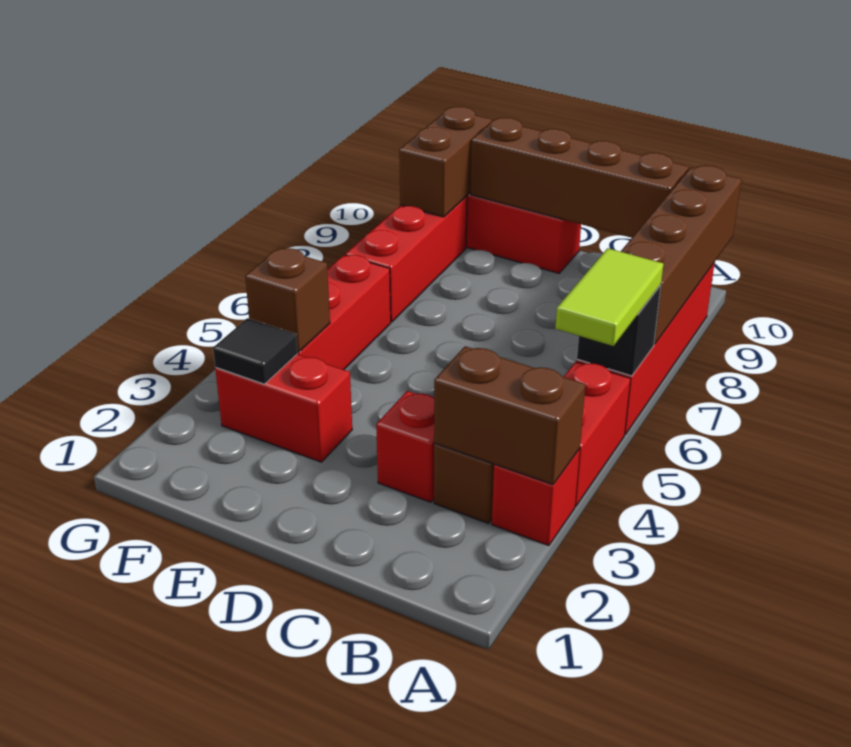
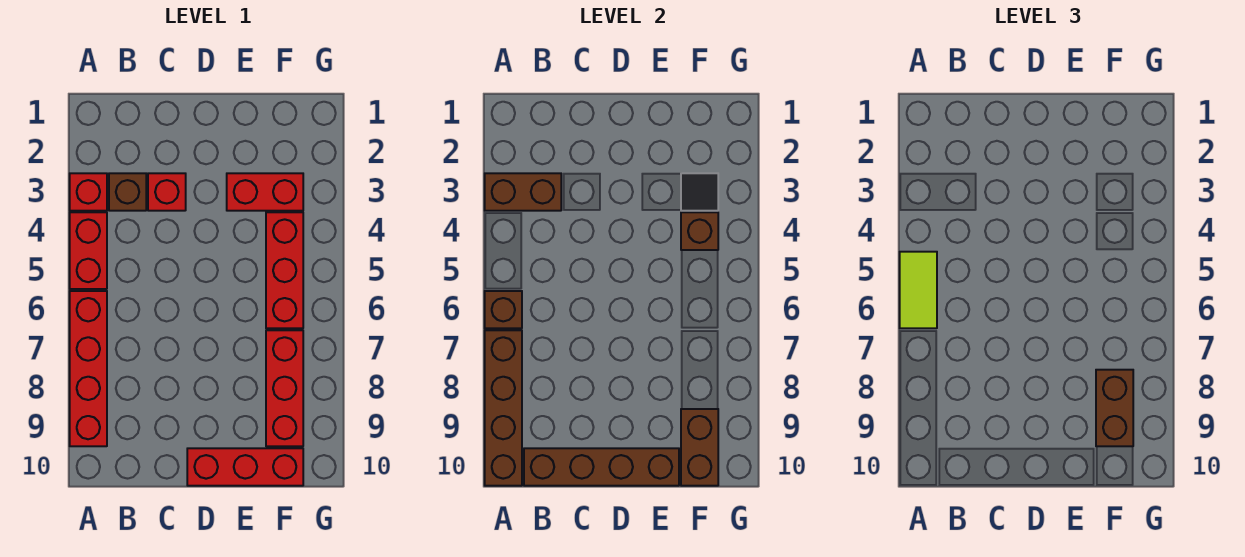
black brick A6 level 2 -> brown brick A6 level 2
none -> brown brick F8:F9 level 3

